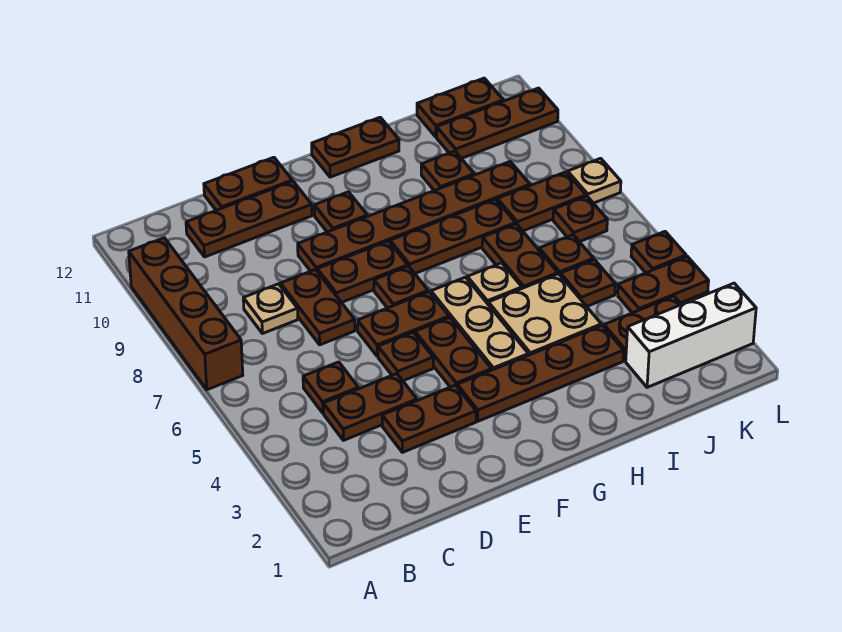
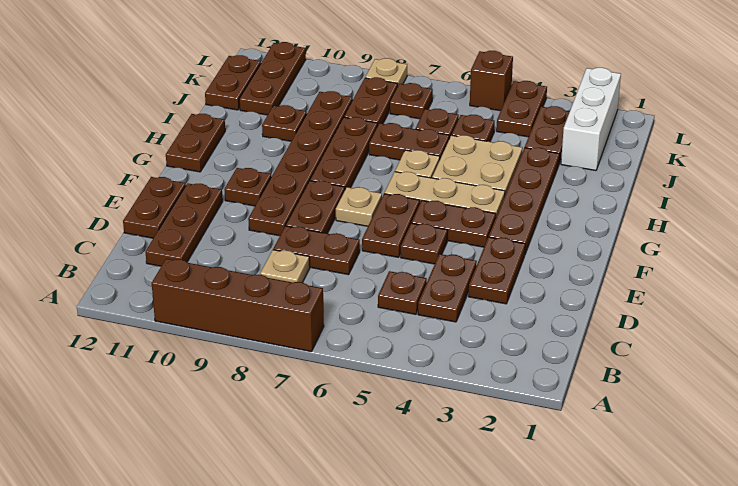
brown plate F7 level 1 -> tan plate F7 level 1
brown plate L5 level 1 -> brown brick L5 level 1

